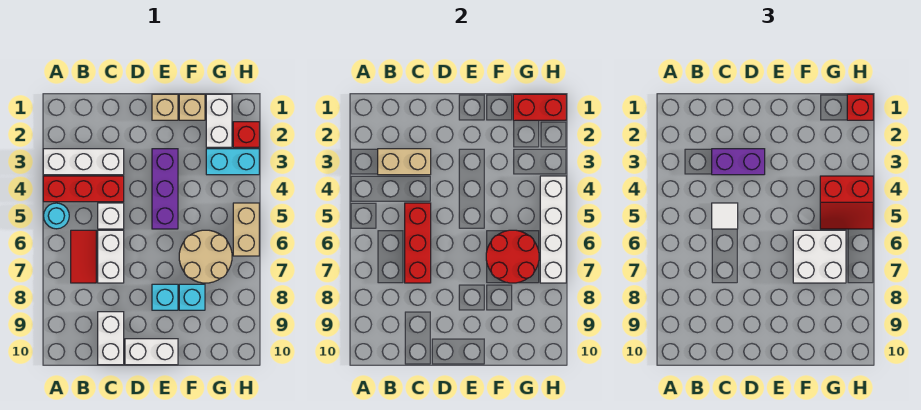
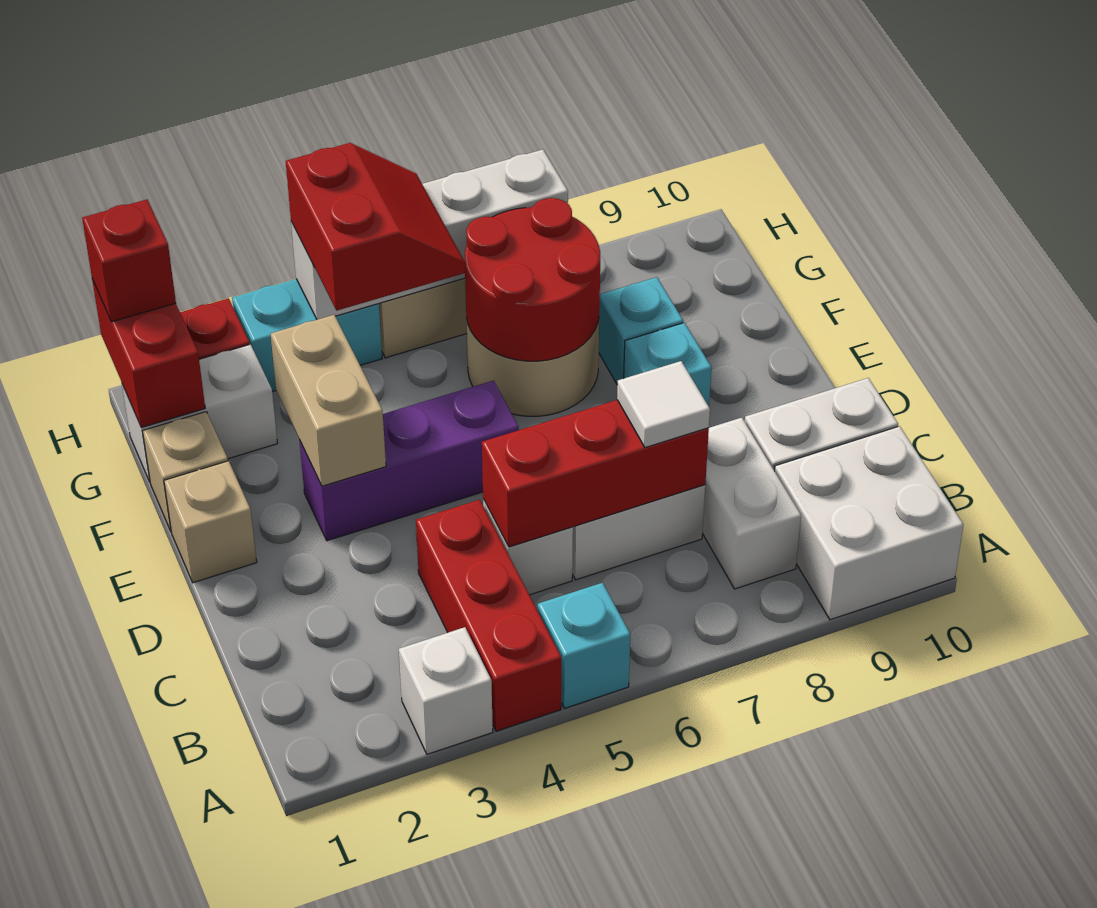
white brick A3:C3 level 1 -> white brick A3 level 1
cyan round brick A5 level 1 -> cyan brick A5 level 1
tan brick B3:C3 level 2 -> tan brick E3:F3 level 2
red tile B6:B7 level 1 -> none
purple brick C3:D3 level 3 -> none
white tile C5 level 3 -> white tile C7 level 3
white brick D10:E10 level 1 -> white brick B8:C8 level 1
white brick F6:G7 level 3 -> white brick A9:B10 level 1
cyan brick G3:H3 level 1 -> cyan brick H3:H4 level 1

